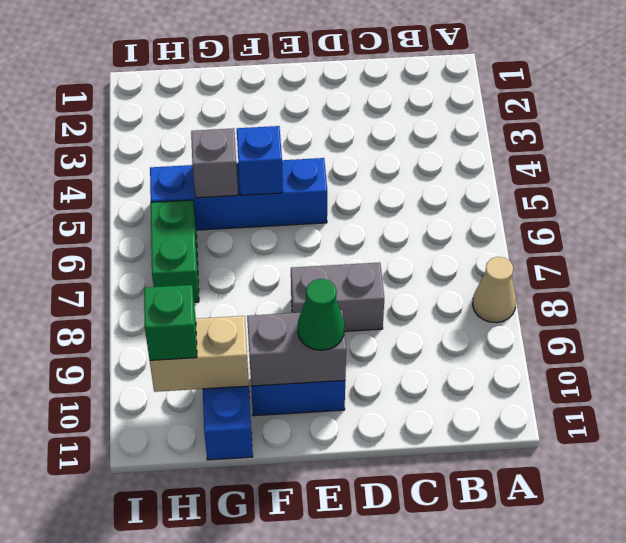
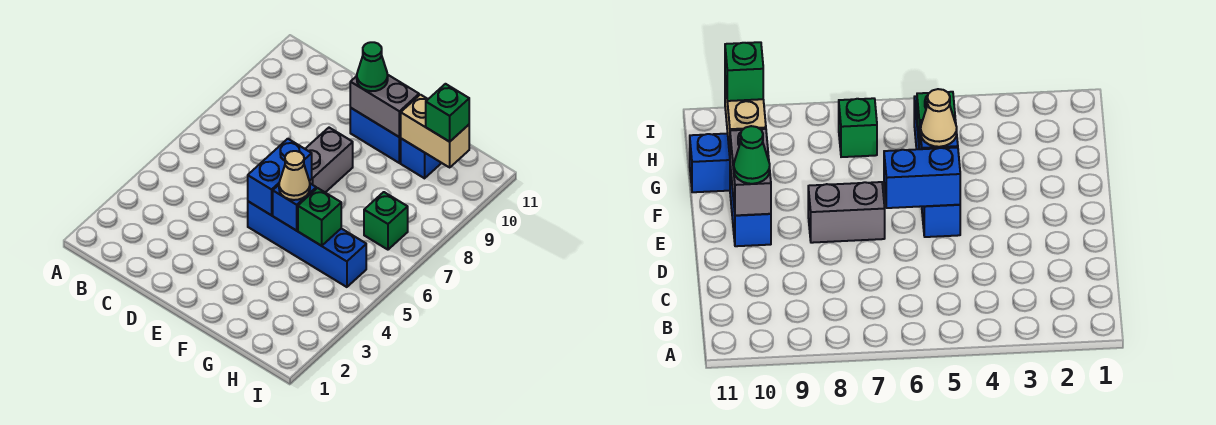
tan cone A8 level 1 -> tan cone F5 level 3
grey brick D8:E8 level 1 -> grey brick E7:E8 level 1
none -> blue brick E5:E6 level 2
grey brick G5 level 2 -> green brick G5 level 2
green brick H6:H7 level 1 -> green brick H7 level 1

